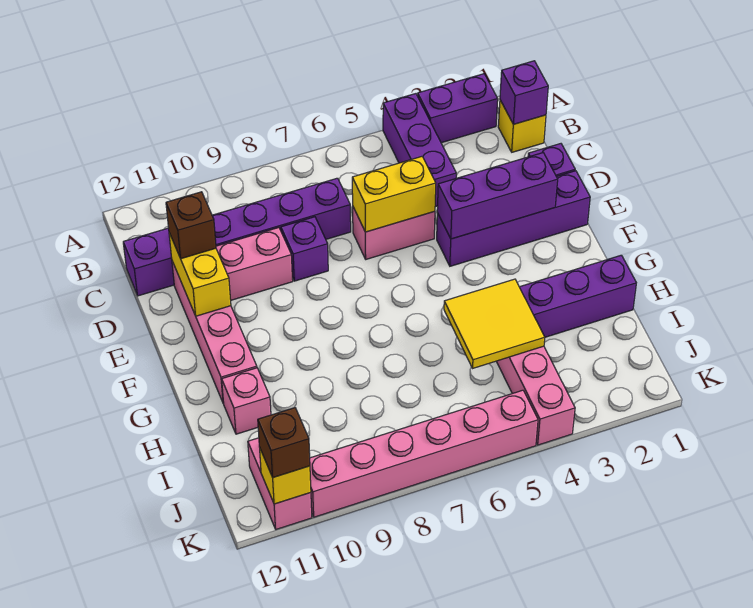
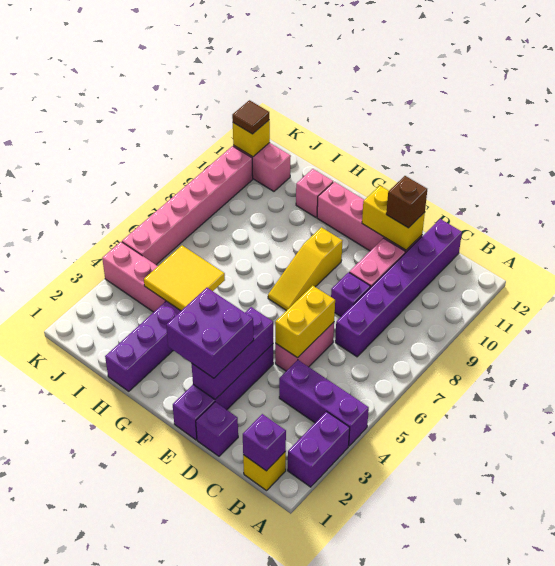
none -> purple brick E2:F3 level 3
none -> yellow slope F7:F9 level 1 top 9
brown brick K11 level 3 -> brown tile K11 level 3

